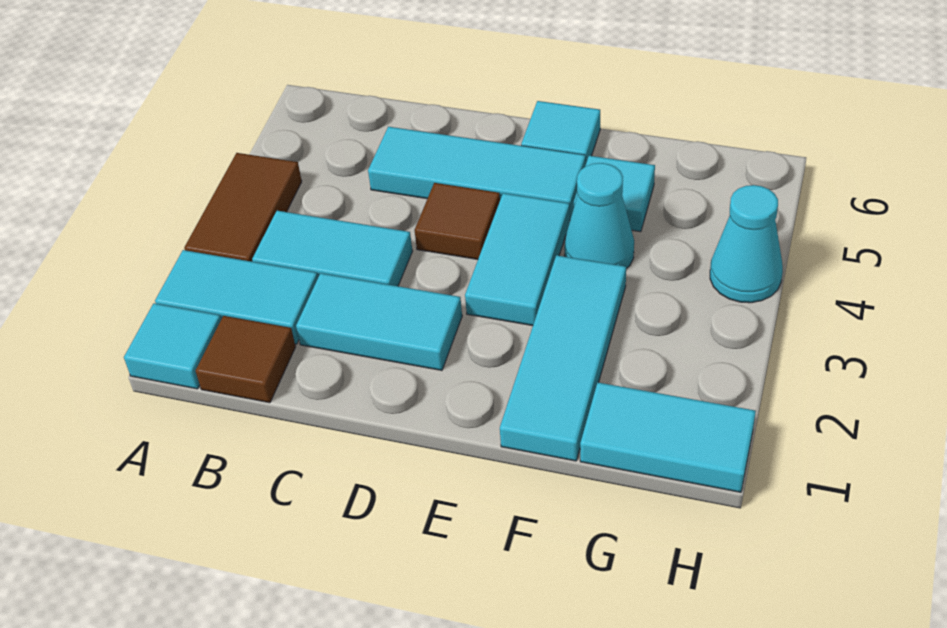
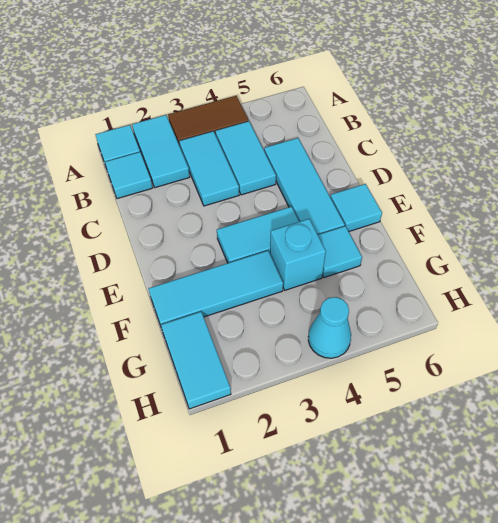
brown tile B1 level 1 -> cyan tile B1 level 1
cyan tile C2:D2 level 1 -> cyan tile B4:C4 level 1
brown tile D4 level 1 -> none
cyan cone F4 level 1 -> cyan brick F4 level 1

